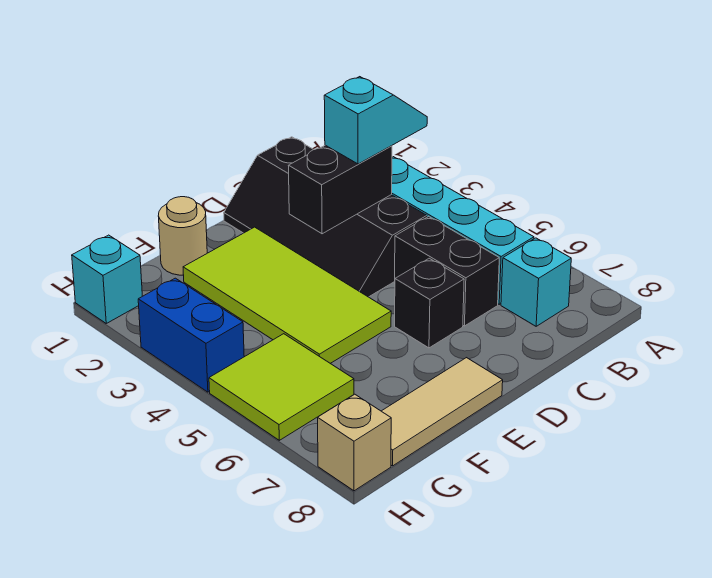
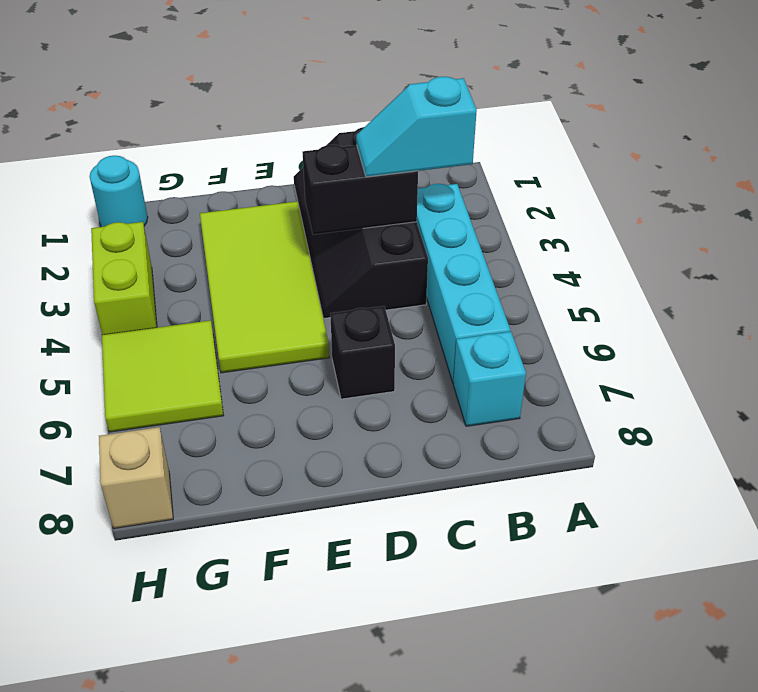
cyan slope B3:C3 level 3 top C -> cyan slope B3:C3 level 3 top B
black brick C5:C6 level 1 -> none
tan tile E8:G8 level 1 -> none
tan round brick F1 level 1 -> none
cyan brick H1 level 1 -> cyan round brick H1 level 1
blue brick H3:H4 level 1 -> lime brick H3:H4 level 1

